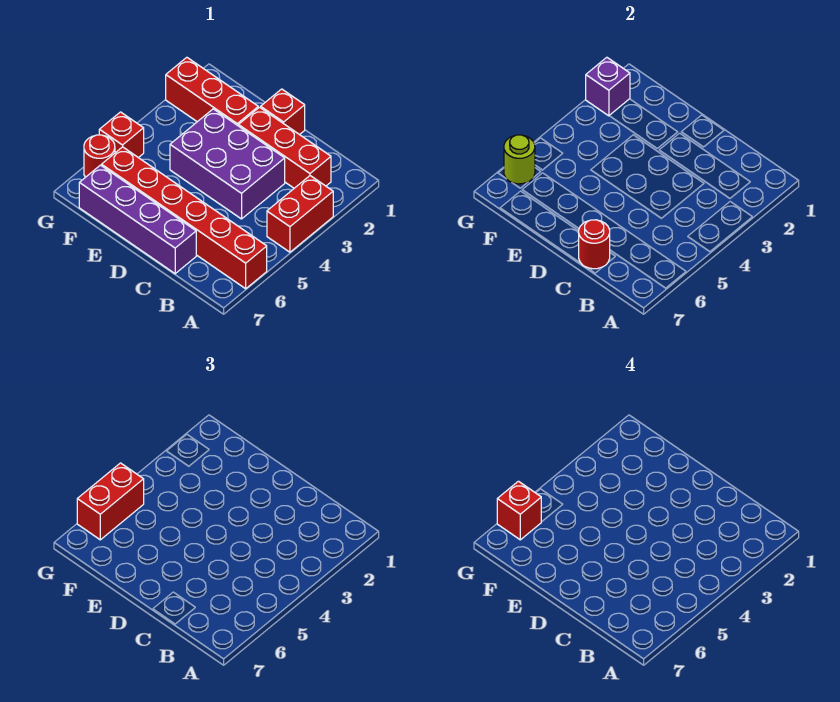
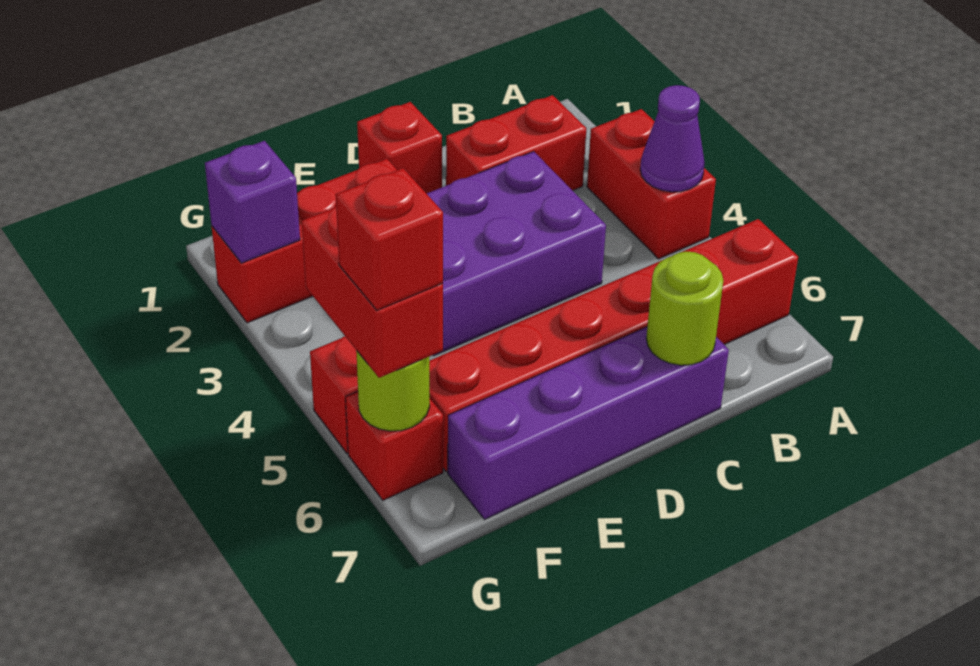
none -> purple cone A4 level 2
red brick B2:D2 level 1 -> red brick B2:C2 level 1
red round brick C7 level 2 -> lime round brick C7 level 2
red round brick G6 level 1 -> red brick G6 level 1

